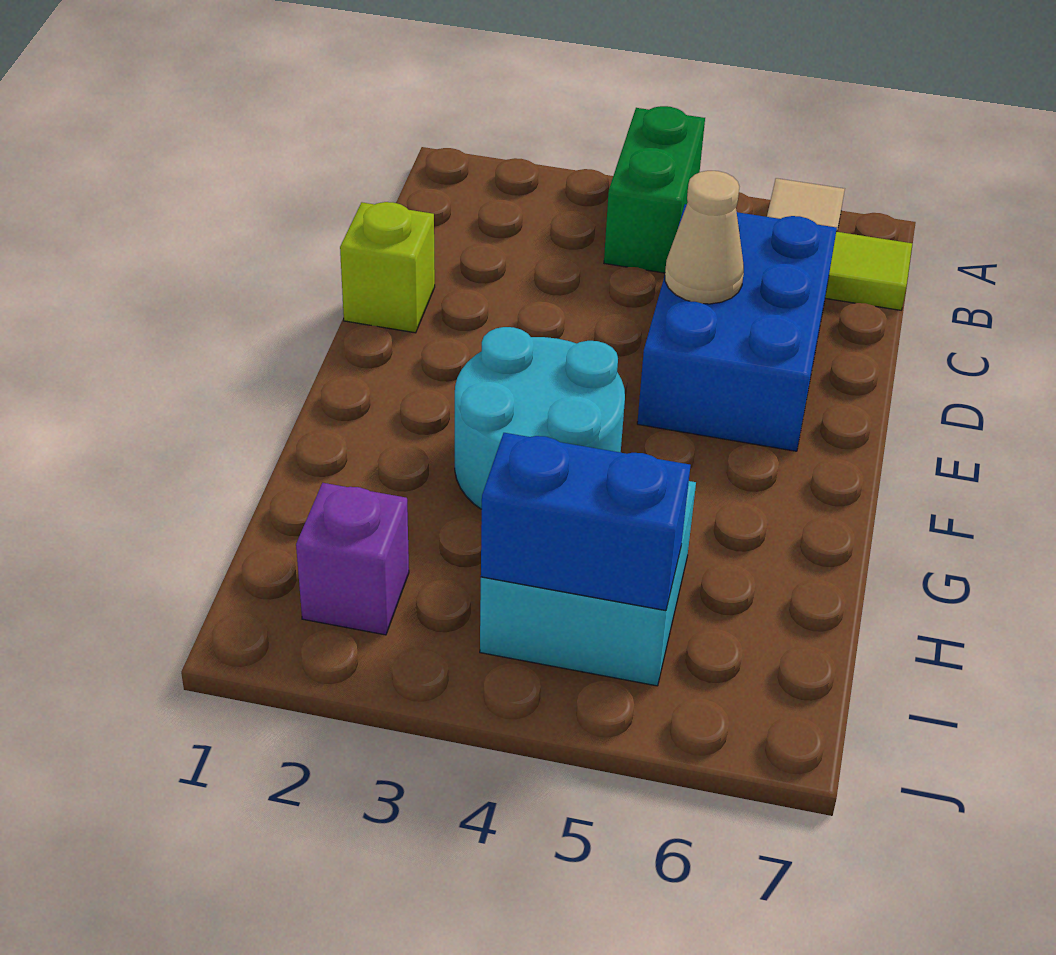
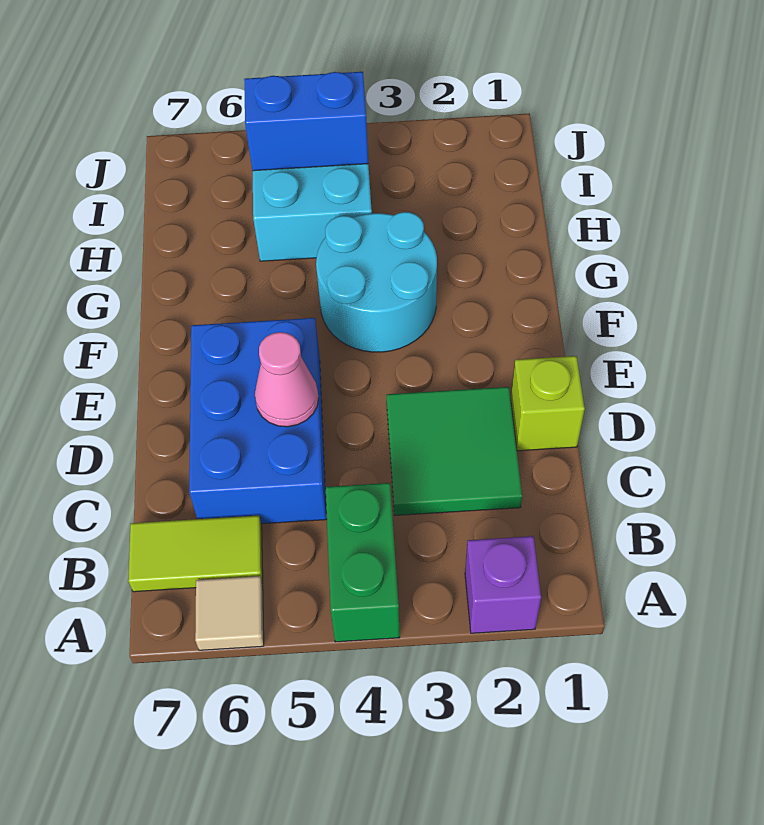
none -> green tile C2:D3 level 1
tan cone D5 level 2 -> pink cone D5 level 2
purple brick I2 level 1 -> purple brick A2 level 1

